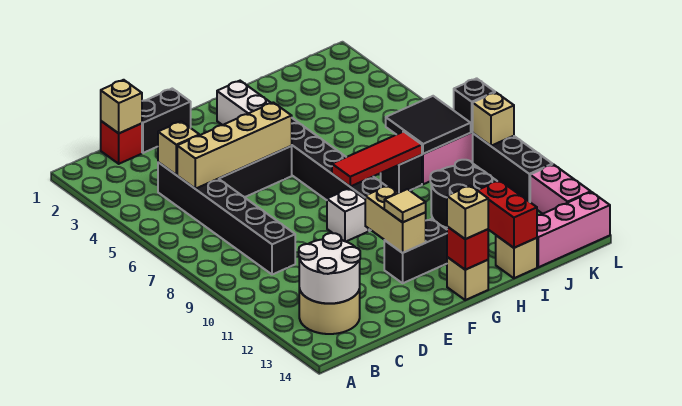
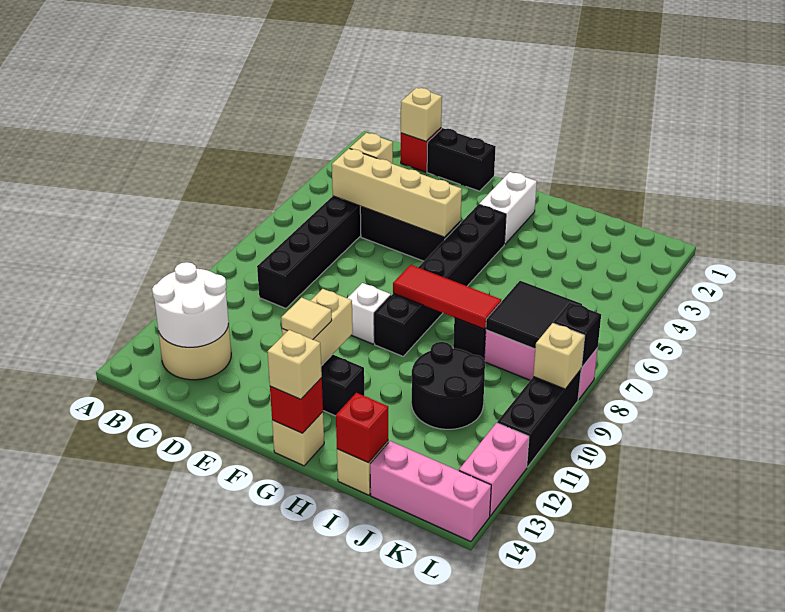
red brick I13:I14 level 2 -> red brick I14 level 2

